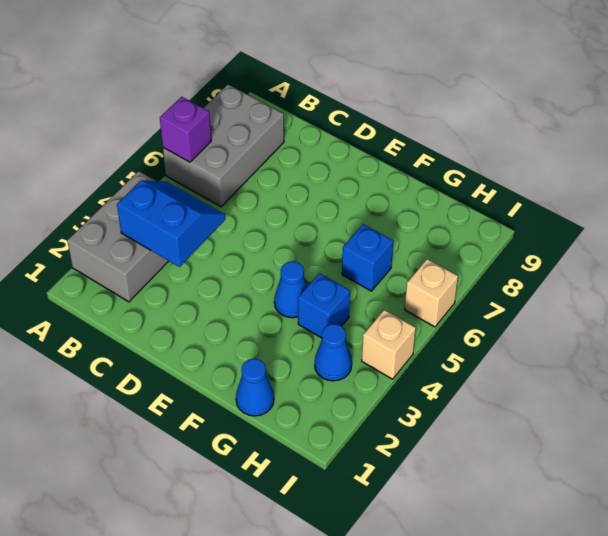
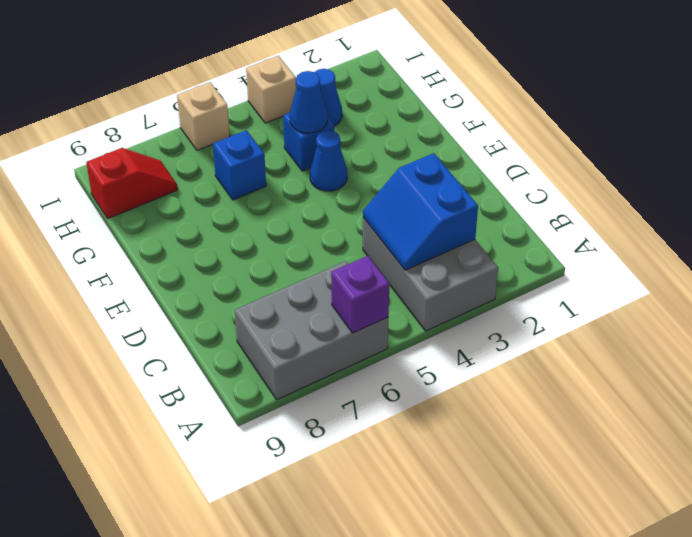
grey brick A2:B4 level 1 -> grey brick A3:C4 level 1
blue cone G1 level 1 -> blue cone G4 level 2
none -> red slope H8:H9 level 1 top 9

